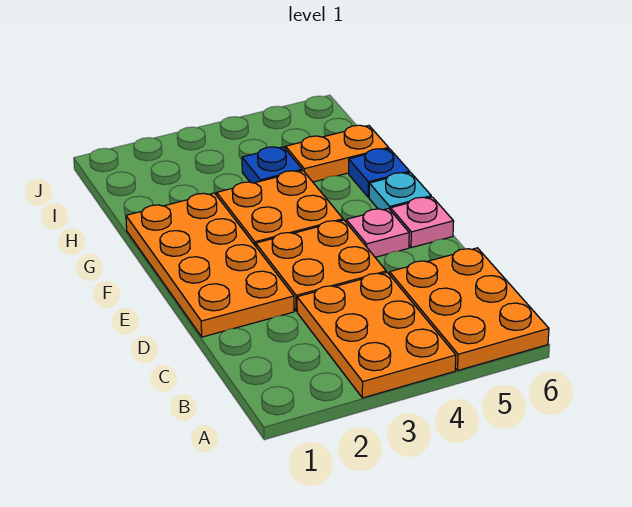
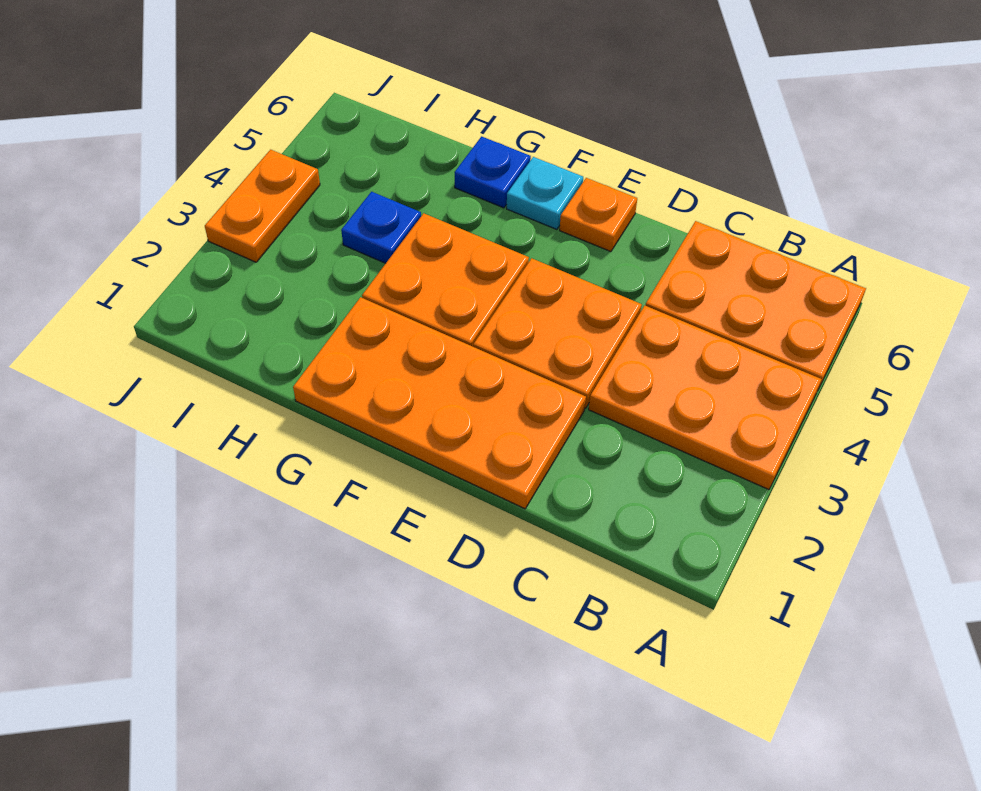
pink plate E5 level 1 -> none
pink plate E6 level 1 -> orange plate E6 level 1
orange plate H5:H6 level 1 -> orange plate J3:J4 level 1

